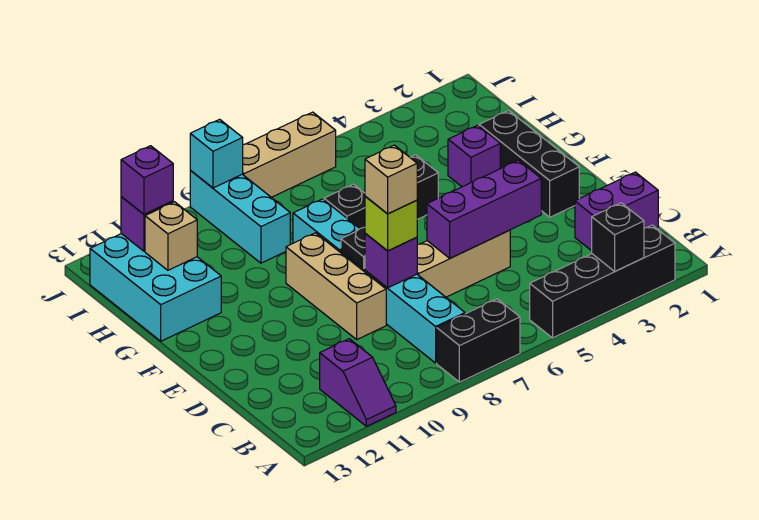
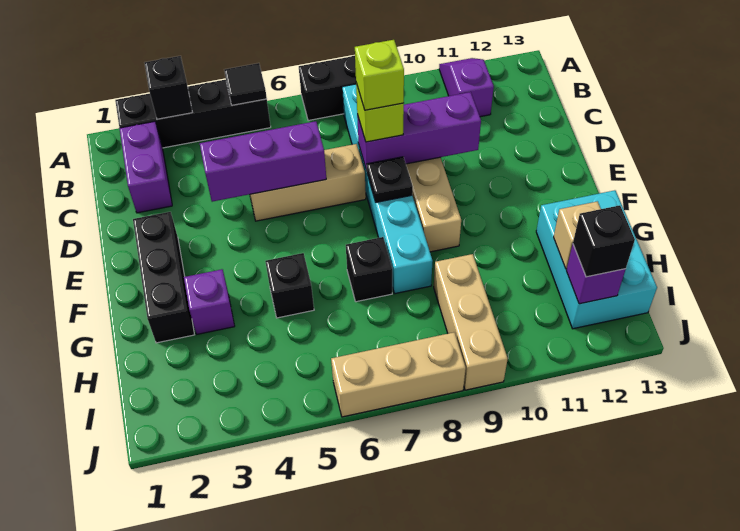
none -> black tile A5 level 2
purple brick C1:C2 level 1 -> purple brick B2:C2 level 1
purple brick D8 level 2 -> purple brick D8:D10 level 2
tan brick D8 level 4 -> lime brick D8 level 4
cyan brick H9:J9 level 1 -> tan brick H9:J9 level 1
purple brick I12 level 3 -> black brick I12 level 3
cyan brick J9 level 2 -> none

